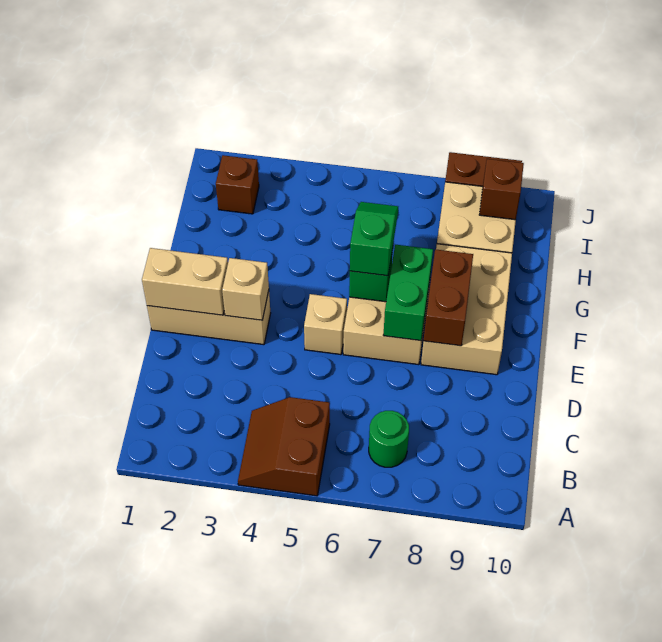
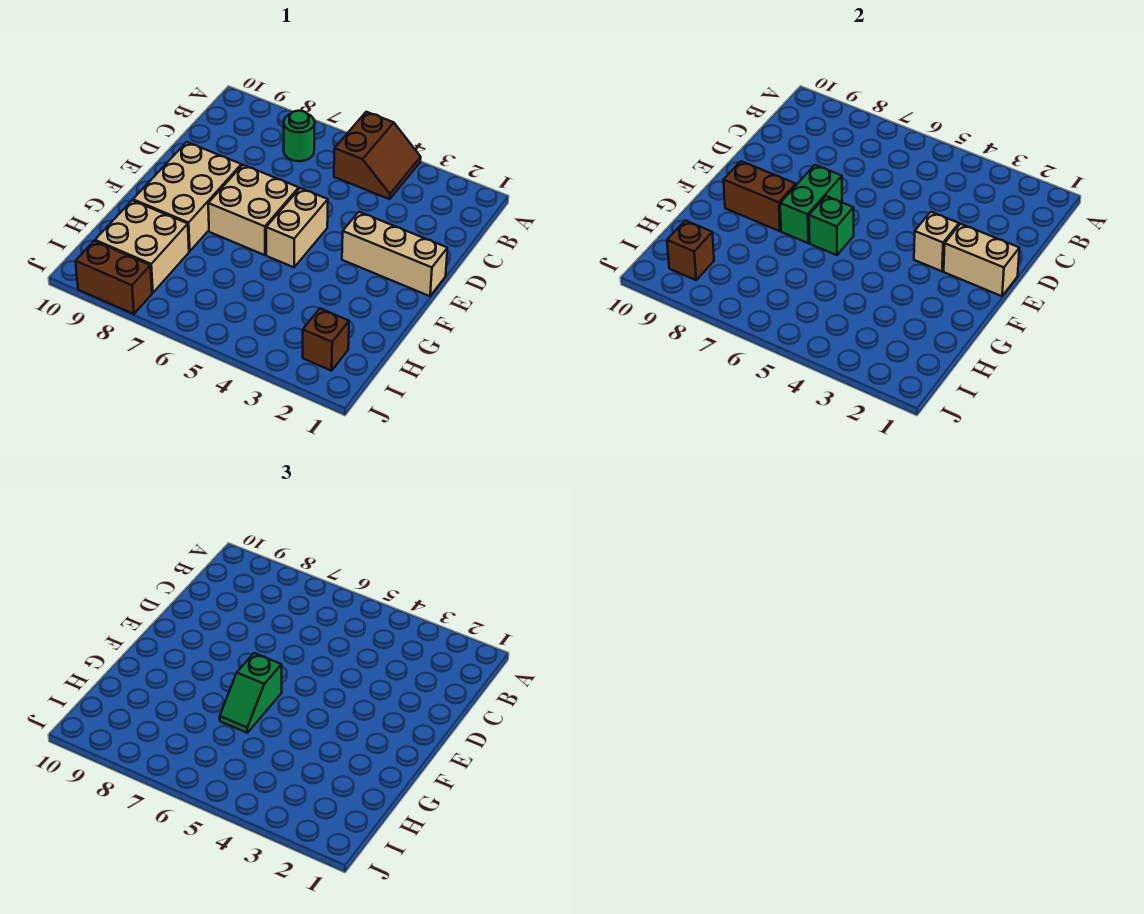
tan brick E5 level 1 -> tan brick E5:F5 level 1
brown brick E8:F8 level 2 -> brown brick F8:F9 level 2

